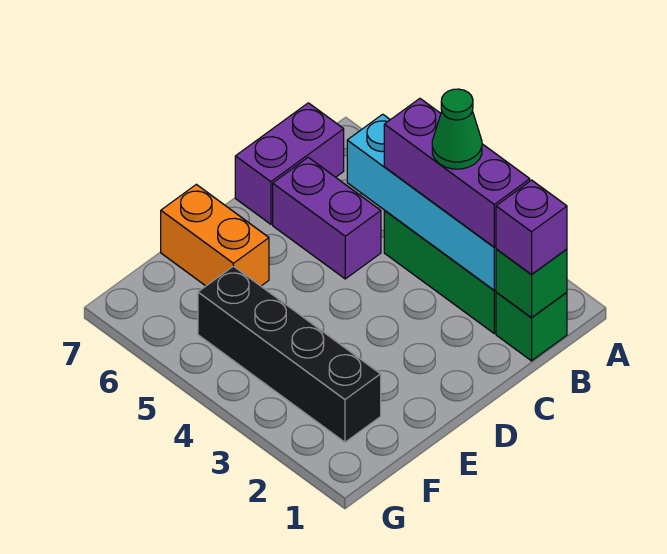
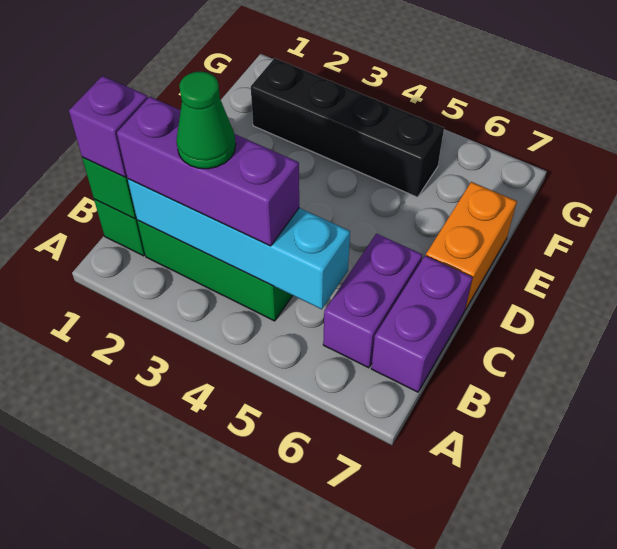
purple brick C5:C6 level 1 -> purple brick B6:C6 level 1
orange brick E6:E7 level 1 -> orange brick D7:E7 level 1

